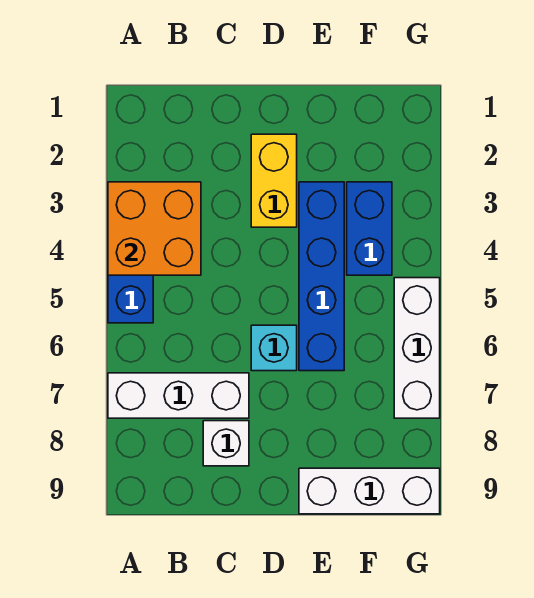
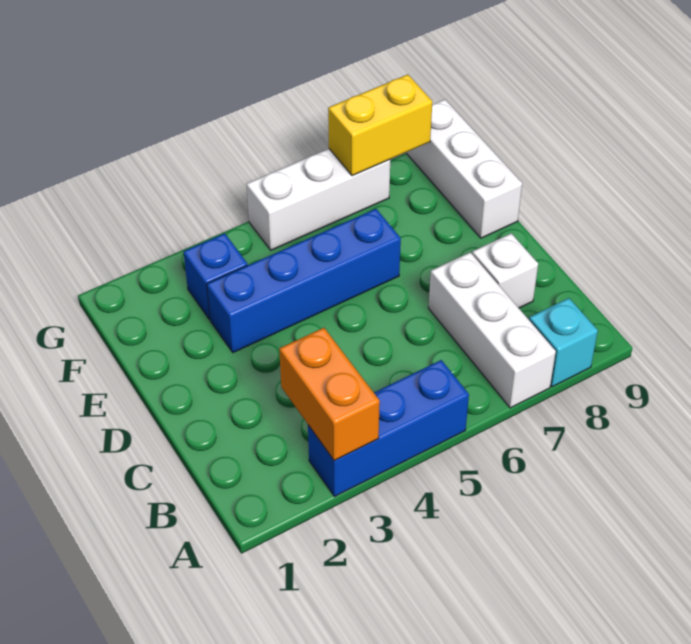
orange brick A3:B4 level 2 -> orange brick A3:B3 level 2
yellow brick D2:D3 level 1 -> yellow brick G7:G8 level 2
cyan brick D6 level 1 -> cyan brick A8 level 1
blue brick F3:F4 level 1 -> blue brick F3 level 1

